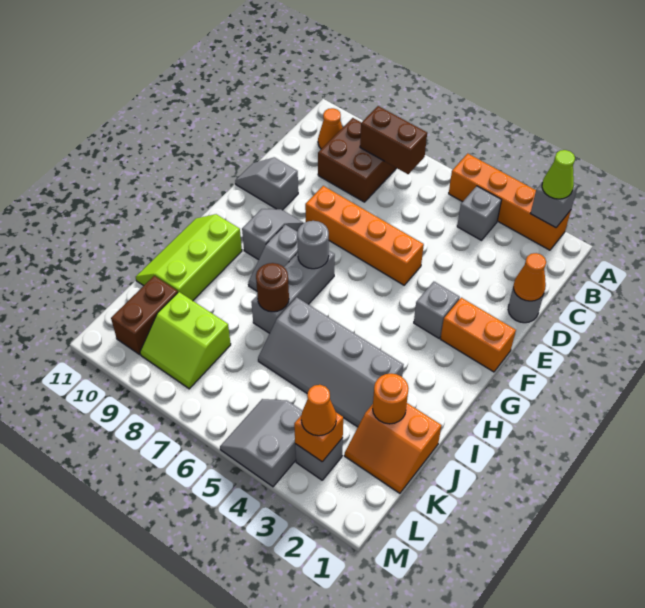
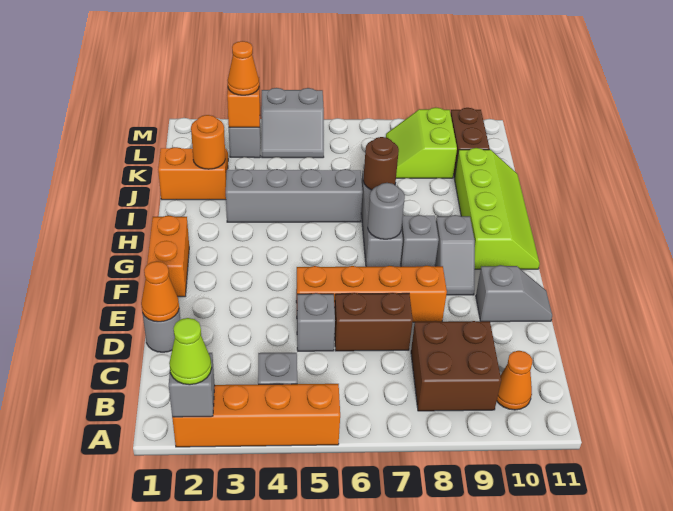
brown brick B7:B8 level 2 -> brown brick D6:D7 level 1
orange brick F1:F2 level 1 -> orange brick F1:G1 level 1
grey brick F3 level 1 -> grey brick D5 level 1
lime slope H10:J11 level 1 top 10 -> lime slope G10:J11 level 1 top 10
lime slope K8:L9 level 1 top K -> lime slope K8:L9 level 1 top 9
grey slope L4:M5 level 1 top 4 -> grey slope L4:M5 level 1 top M

